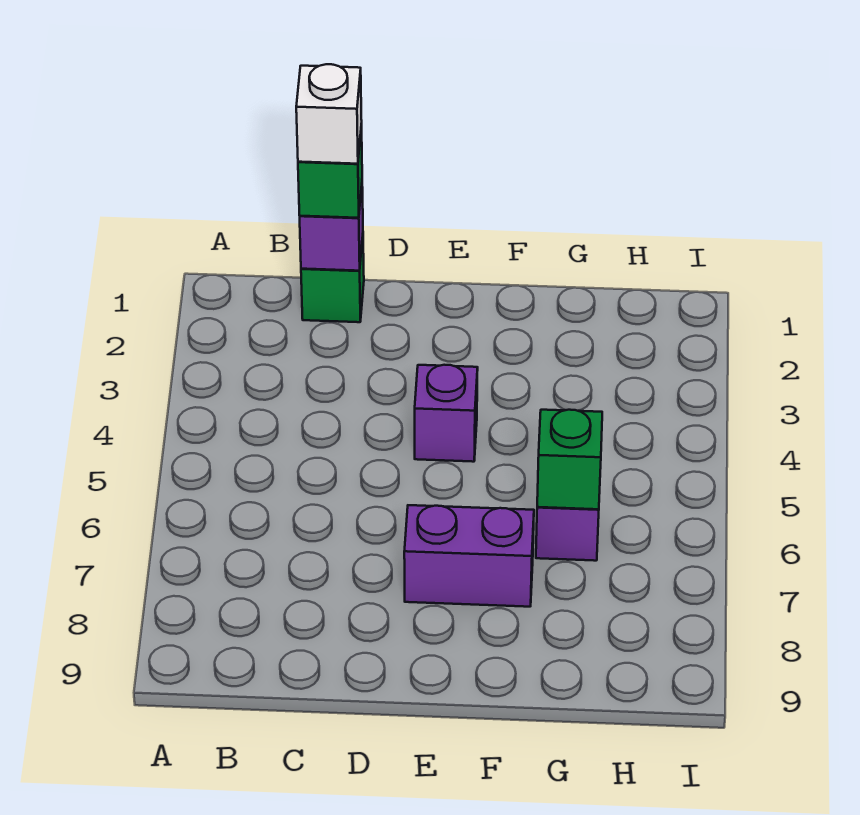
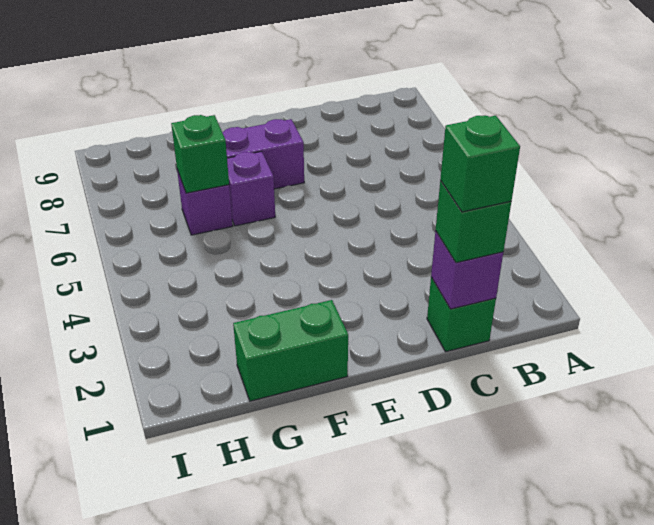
white brick C1 level 4 -> green brick C1 level 4
purple brick E4 level 1 -> purple brick F6 level 1
none -> green brick F1:G1 level 1

